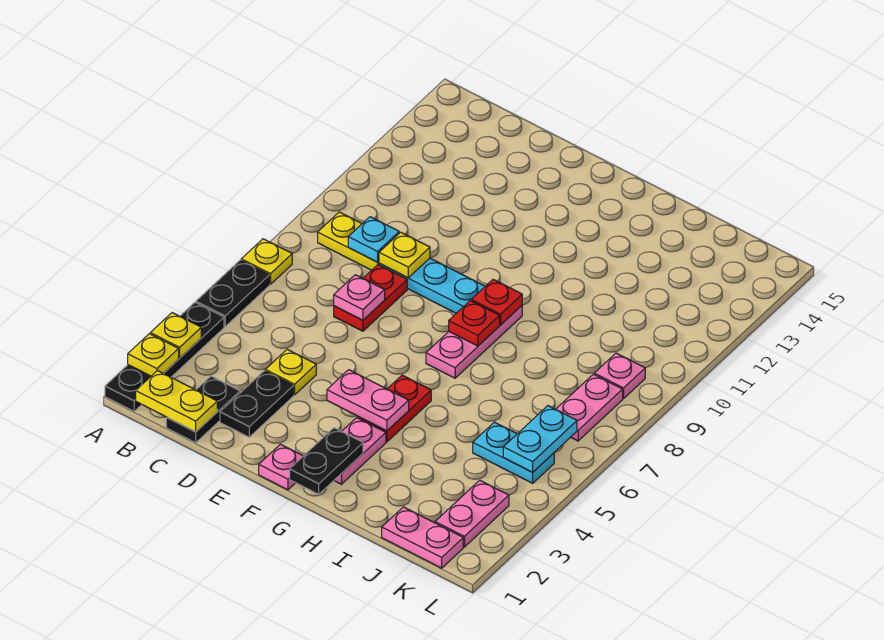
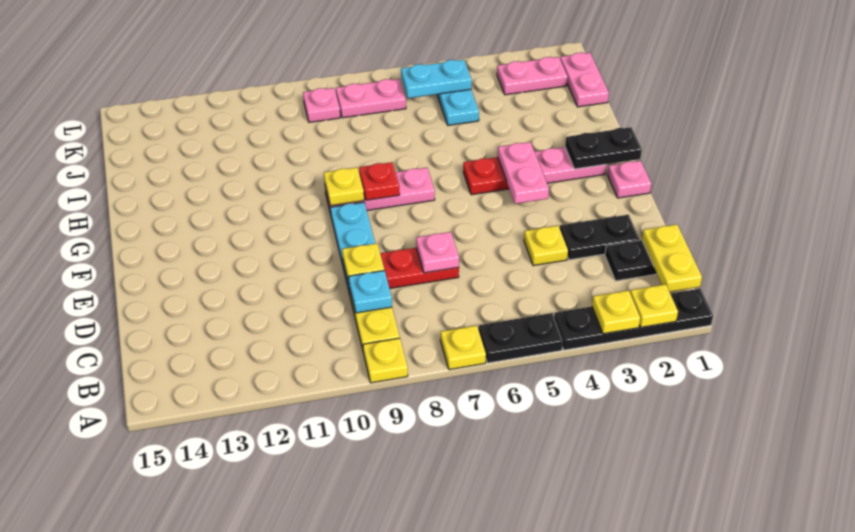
none -> yellow plate A9 level 1
red plate G9 level 2 -> yellow plate G9 level 2

